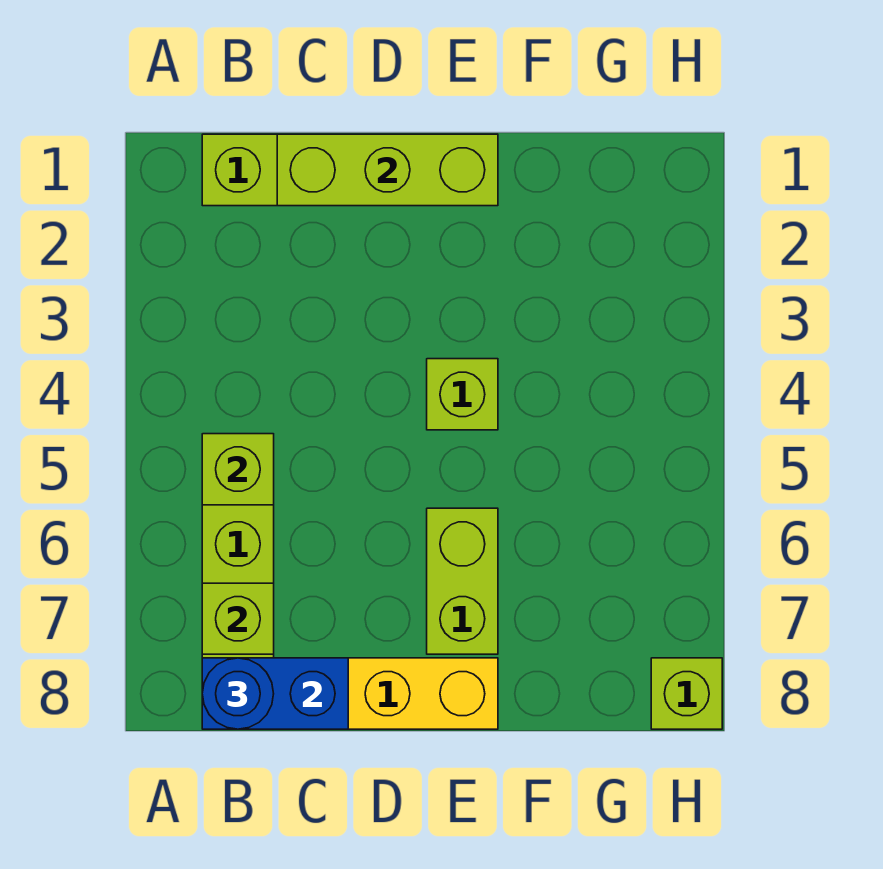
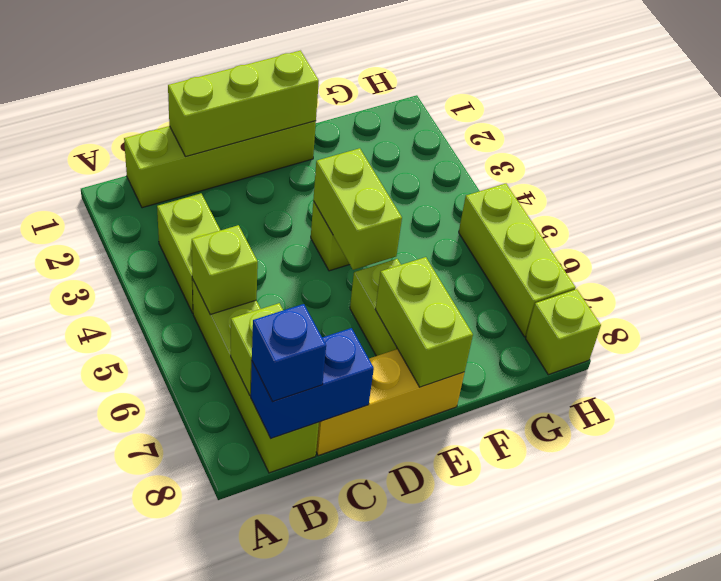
none -> lime brick B3:B4 level 1
blue round brick B8 level 3 -> blue brick B8 level 3
none -> lime brick E4:E5 level 2
none -> lime brick E7:E8 level 2
none -> lime brick H5:H7 level 1

